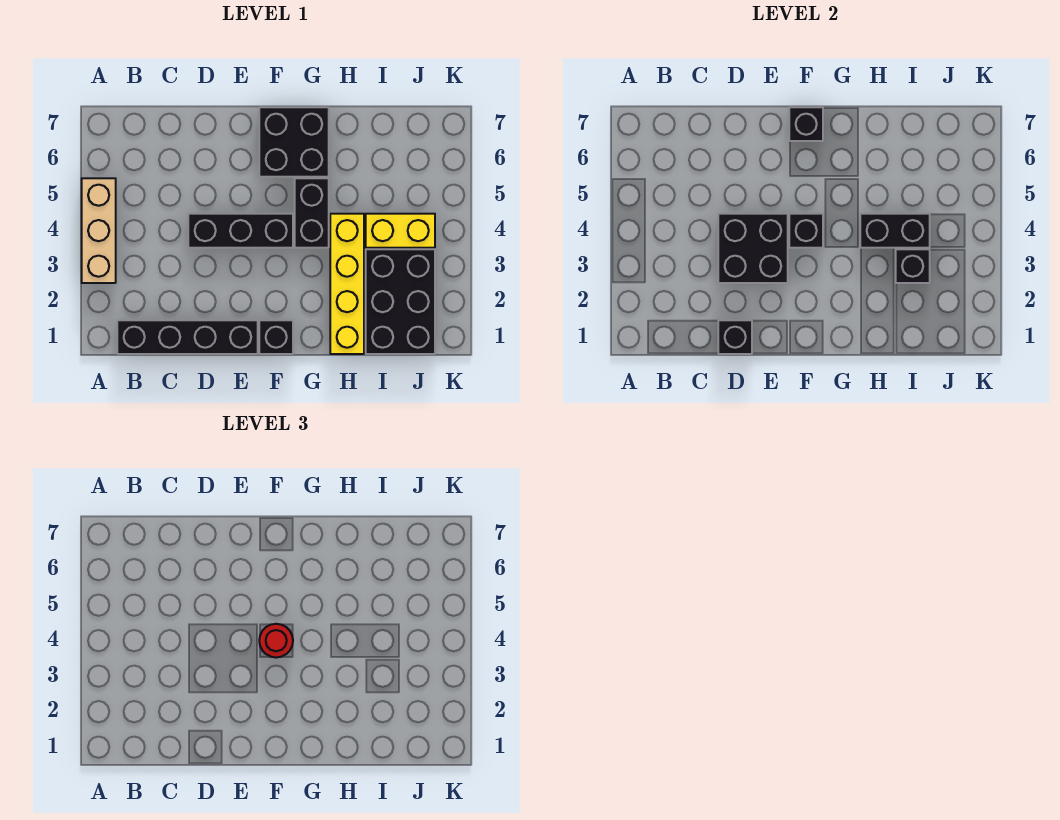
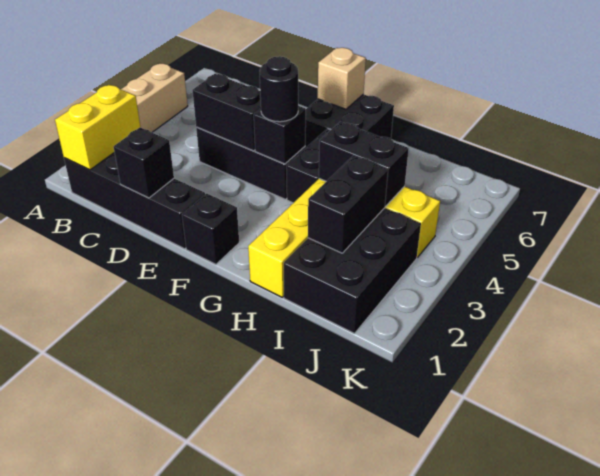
none -> yellow brick B1:B2 level 2
black brick D3:E4 level 2 -> black brick D4:E4 level 2
red round brick F4 level 3 -> black round brick F4 level 3
black brick F7 level 2 -> tan brick F7 level 2
black brick I3 level 2 -> black brick I2:I3 level 2

